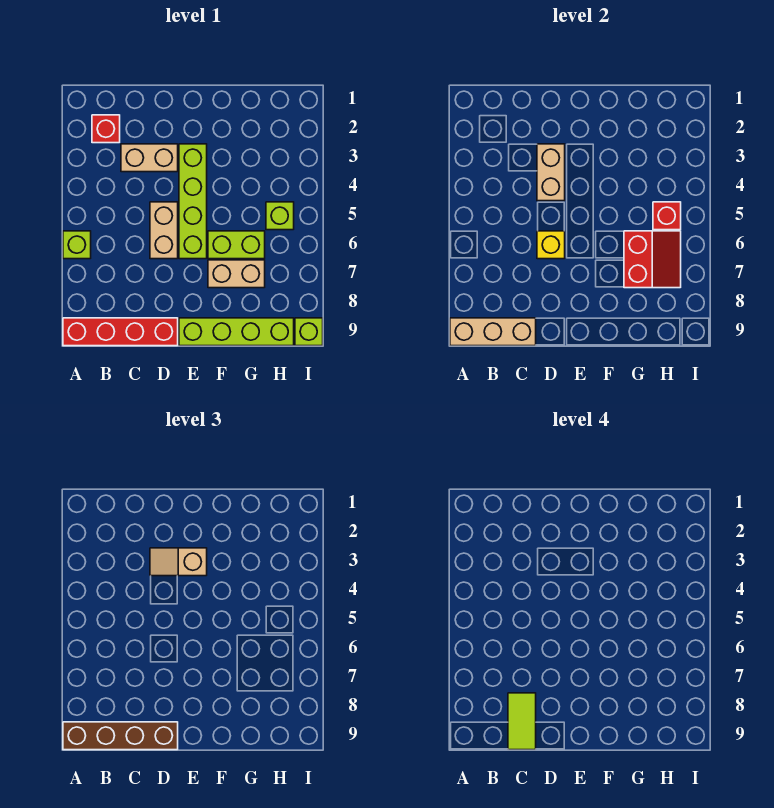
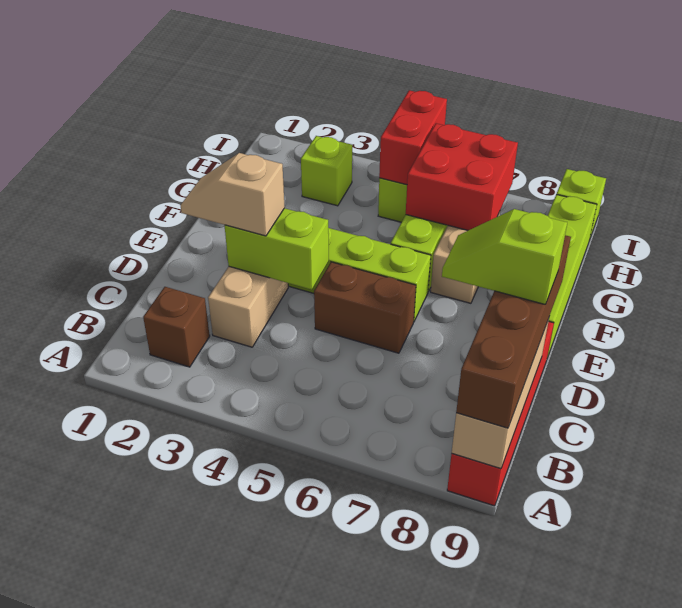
lime brick A6 level 1 -> lime brick H3 level 1
red brick B2 level 1 -> brown brick B2 level 1
lime tile C8:C9 level 4 -> lime slope C8:C9 level 4 top 9
tan brick D3:D4 level 2 -> lime brick D3:D4 level 2
tan slope D3:E3 level 3 top E -> tan slope D2:D3 level 3 top 3
tan brick D5:D6 level 1 -> brown brick D5:D6 level 1
yellow brick D6 level 2 -> none
red slope G6:H7 level 2 top G -> red brick G6:H7 level 2
red brick H5 level 2 -> red brick H5:I5 level 2

